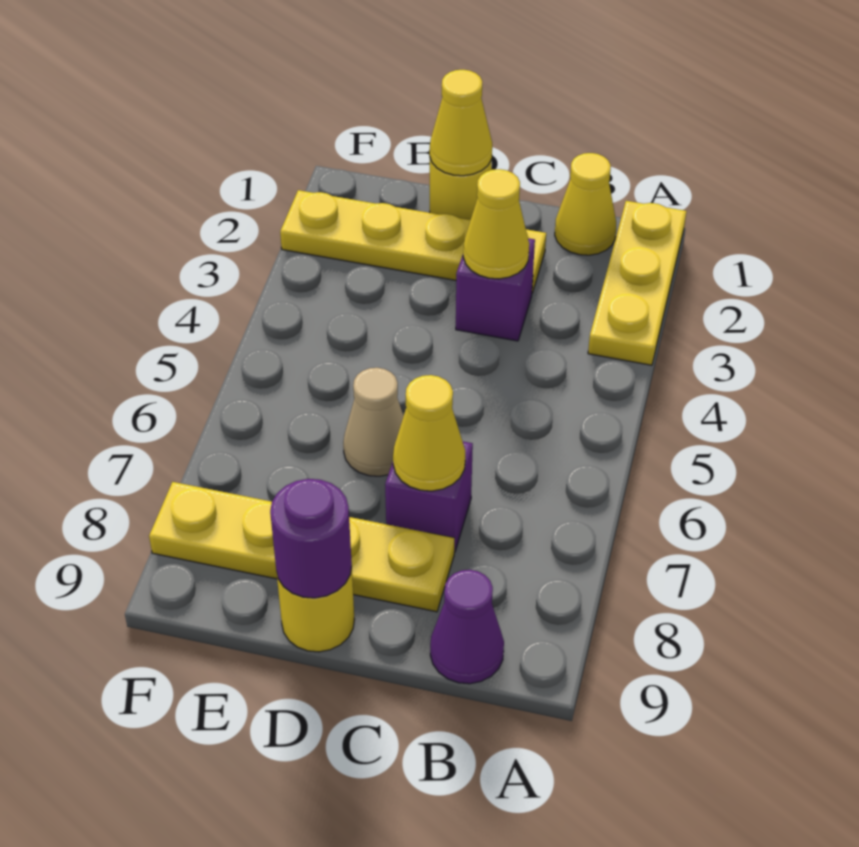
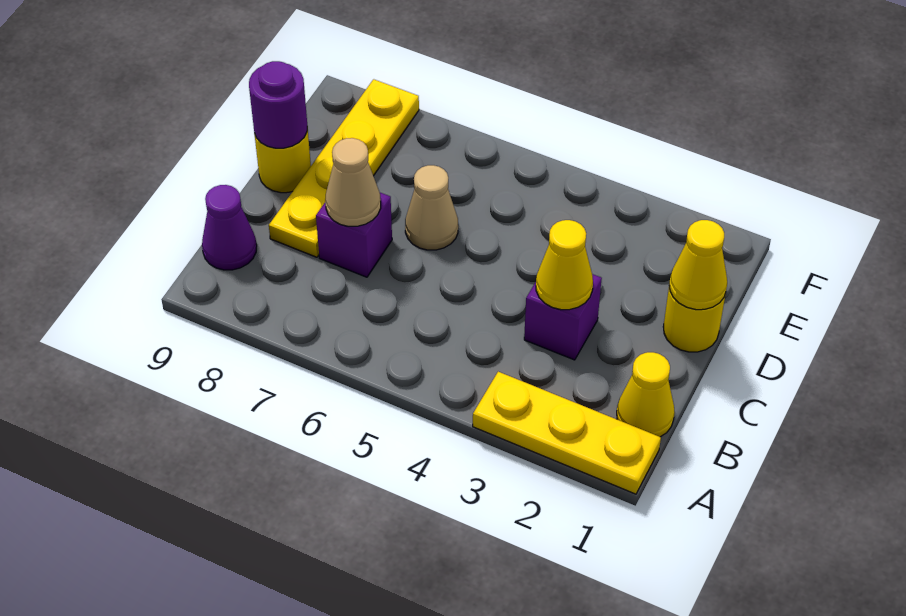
yellow plate C2:F2 level 1 -> none
yellow cone C7 level 2 -> tan cone C7 level 2

